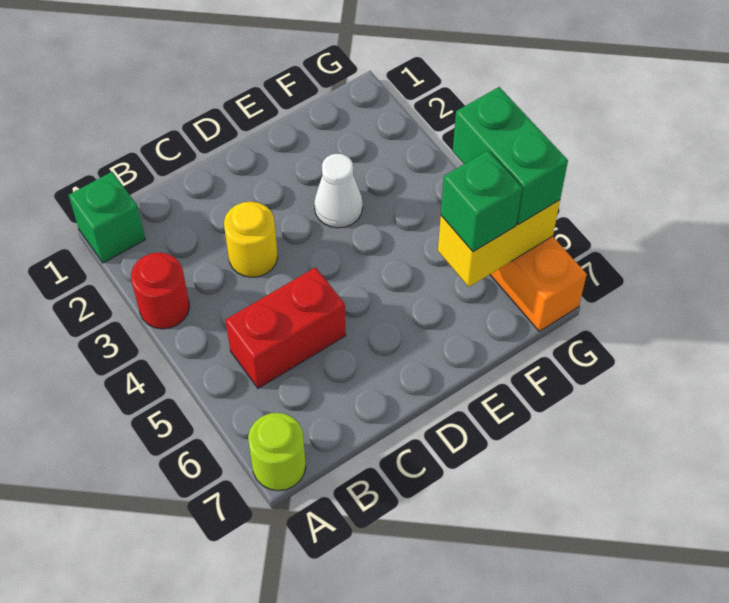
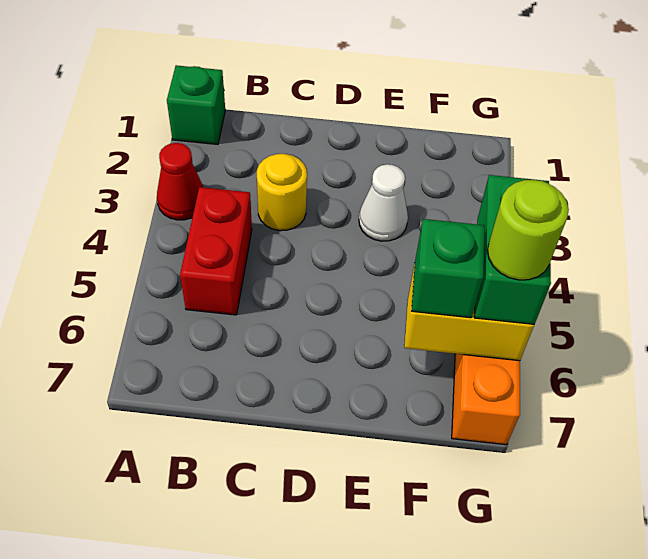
red round brick A3 level 1 -> red cone A3 level 1
lime round brick A7 level 1 -> lime round brick G6 level 4
red brick B5:C5 level 1 -> red brick B4:B5 level 1

